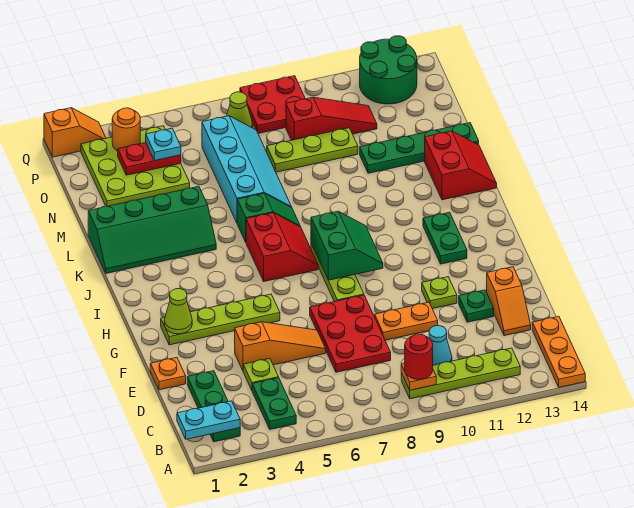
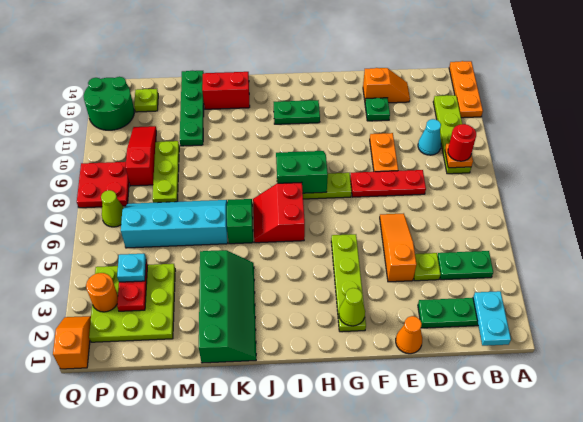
orange plate A14:C14 level 1 -> orange plate A12:A14 level 1
red plate D7:F8 level 1 -> red plate D8:F8 level 1
orange plate E1 level 1 -> orange cone E1 level 1
lime plate F11 level 1 -> lime plate O13 level 1
red slope I6:J7 level 1 top 6 -> red slope I6:J7 level 1 top I

